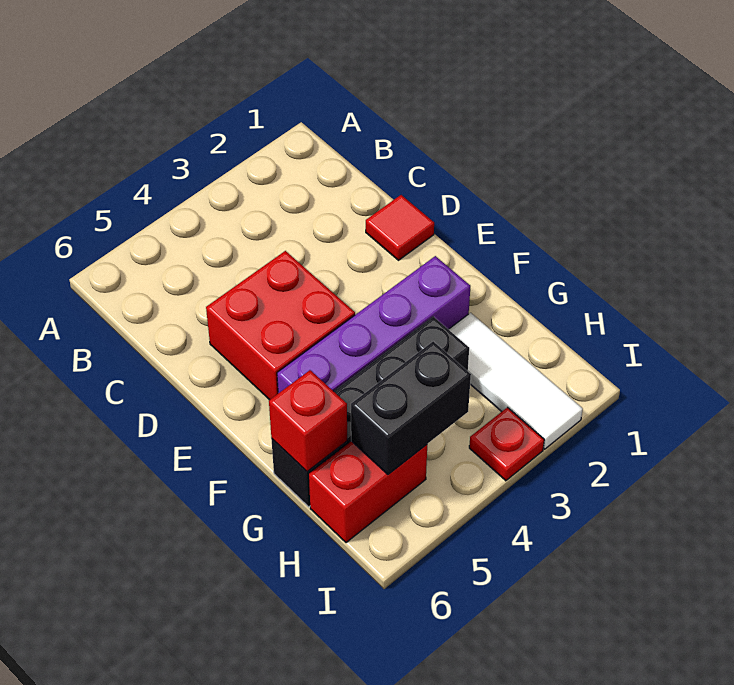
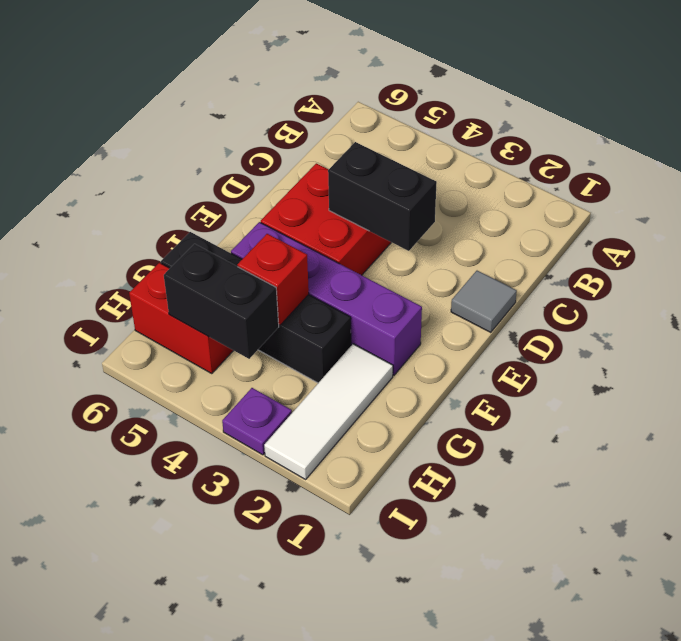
red tile D1 level 1 -> grey tile D1 level 1
none -> black brick D3:D4 level 2
red brick G6 level 2 -> red brick G4 level 2
red plate I3 level 1 -> purple plate I3 level 1

